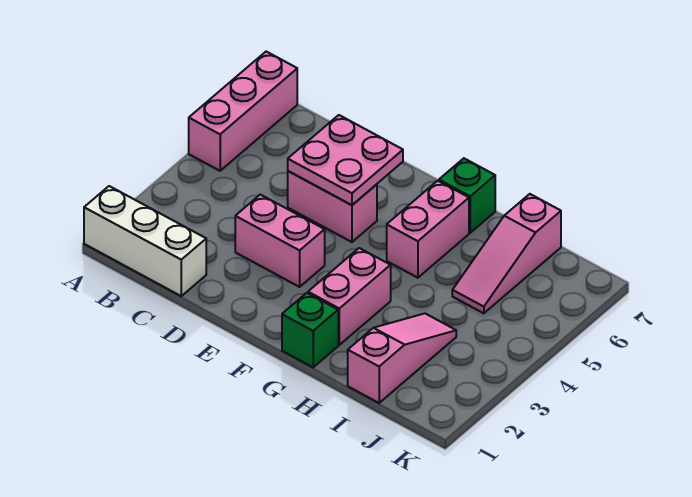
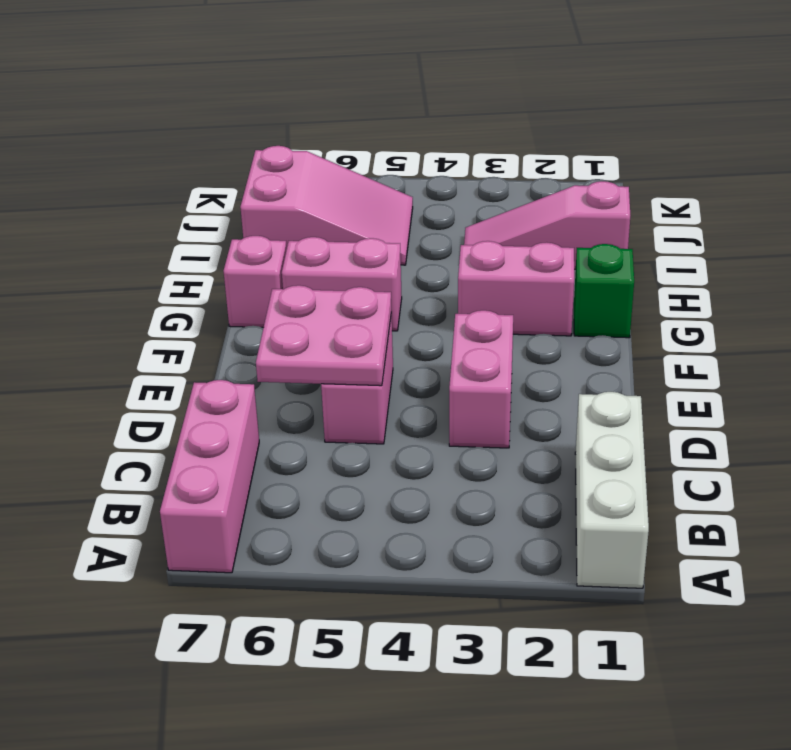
pink brick A5:A7 level 1 -> pink brick A7:C7 level 1
green brick G7 level 1 -> pink brick G7 level 1
pink slope I5:I7 level 1 top 7 -> pink slope I5:J7 level 1 top 7

